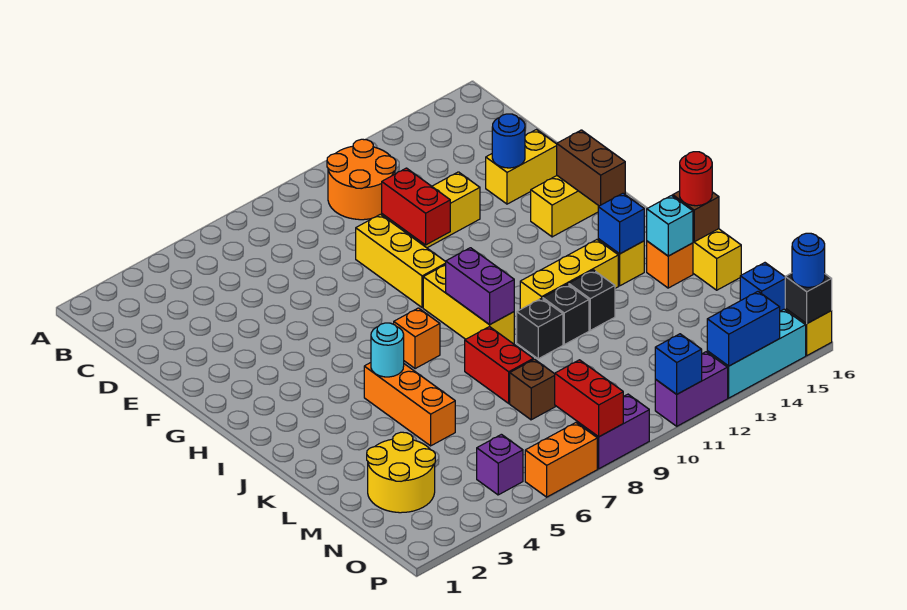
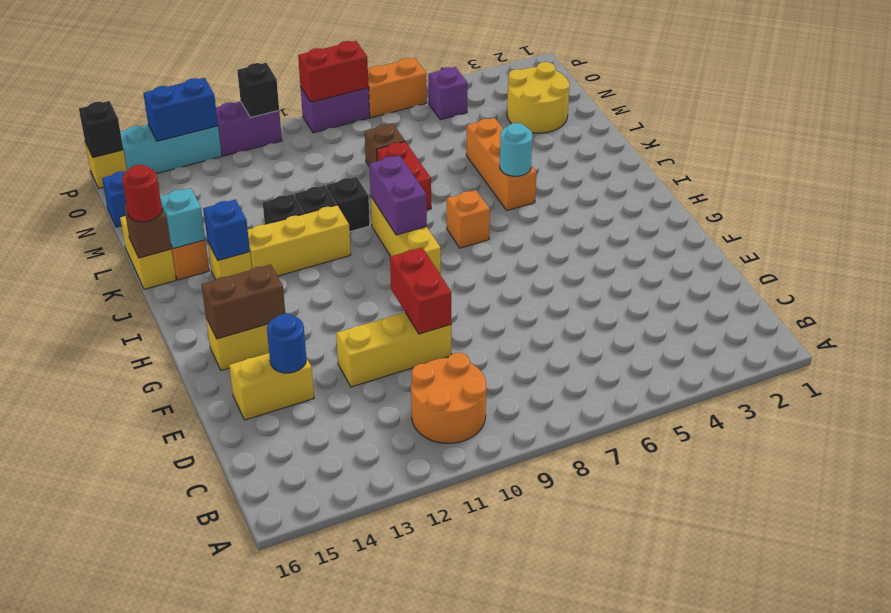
yellow brick E9:G9 level 1 -> none
brown brick G15:H15 level 2 -> brown brick G14:G15 level 2
red brick O8:P8 level 2 -> red brick P8:P9 level 2
blue brick P11 level 2 -> black brick P11 level 2
blue round brick P16 level 3 -> none

